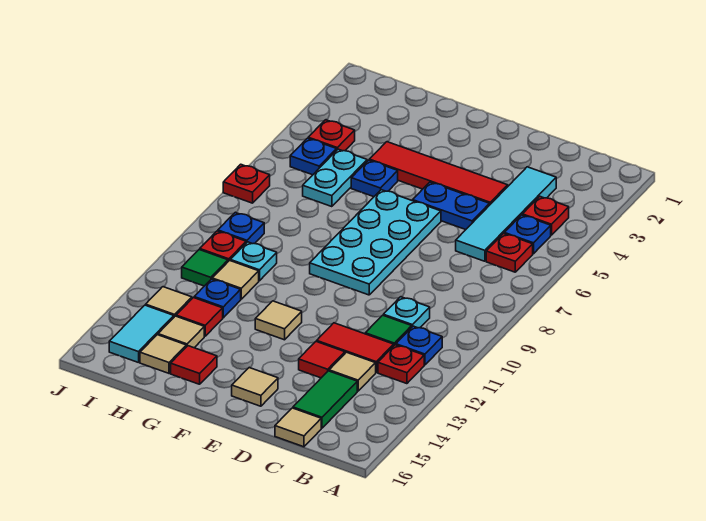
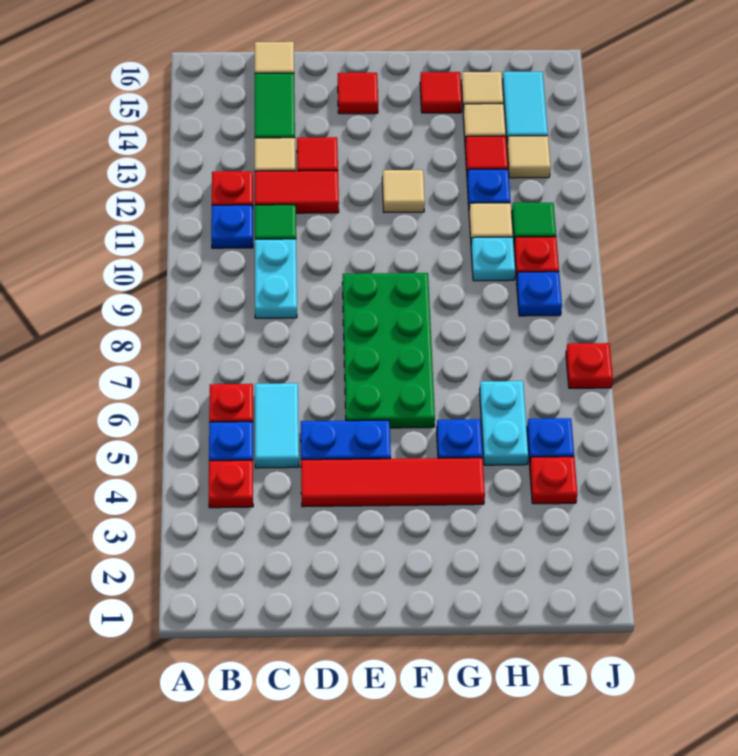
cyan tile C3:C6 level 1 -> cyan tile C5:C6 level 1
cyan plate C10 level 1 -> cyan plate C9:C10 level 1
cyan plate E6:F9 level 1 -> green plate E6:F9 level 1
tan tile E15 level 1 -> red tile E15 level 1

